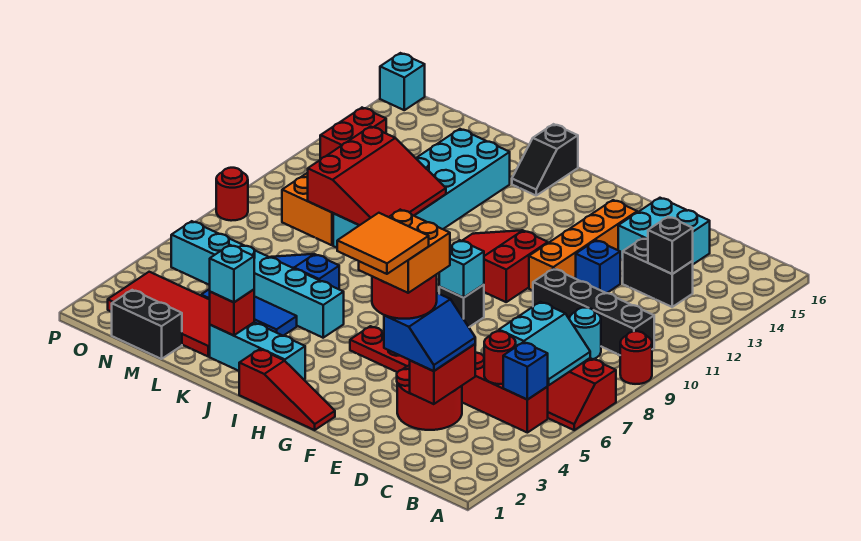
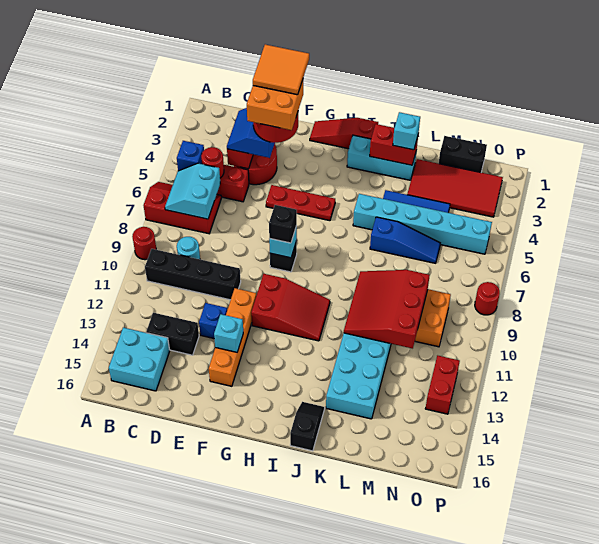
black brick C13 level 2 -> black brick G8 level 3
cyan brick D14:E15 level 1 -> cyan brick B14:C15 level 1
red brick K2 level 2 -> red brick J2:K2 level 2
cyan brick P16 level 1 -> cyan brick F13 level 2

